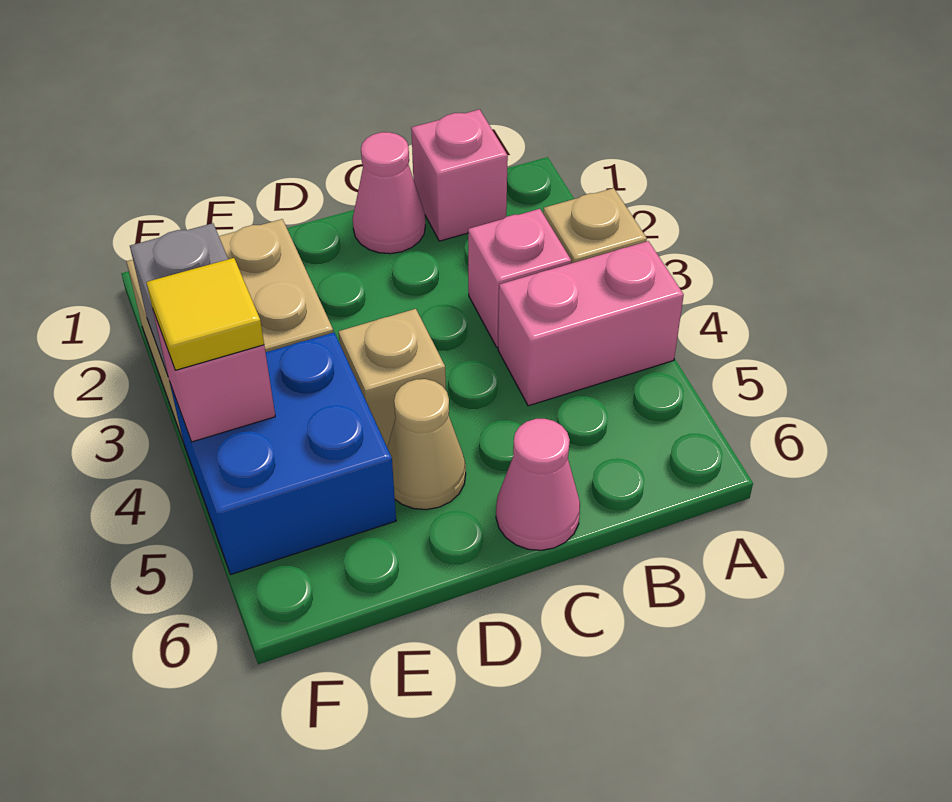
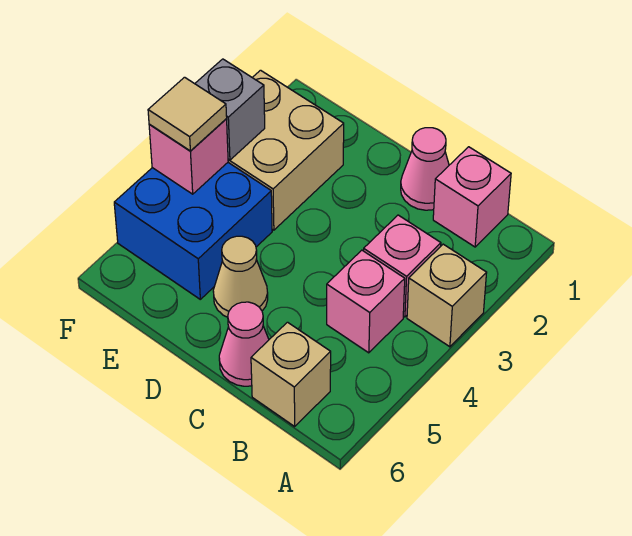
pink brick A4:B4 level 1 -> pink brick B4 level 1
tan brick D4 level 1 -> tan brick B6 level 1
yellow tile F4 level 3 -> tan tile F4 level 3

